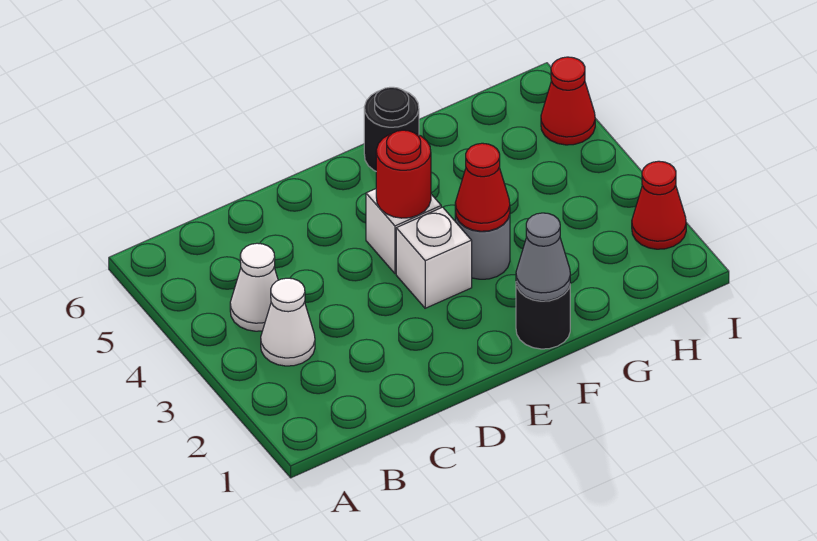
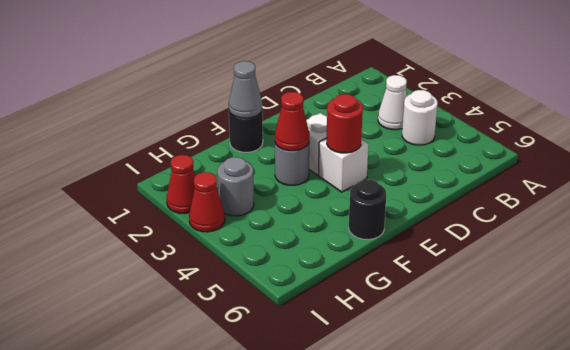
white cone B4 level 1 -> white round brick B4 level 1
none -> grey round brick H3 level 1
red cone I5 level 1 -> red cone I3 level 1

